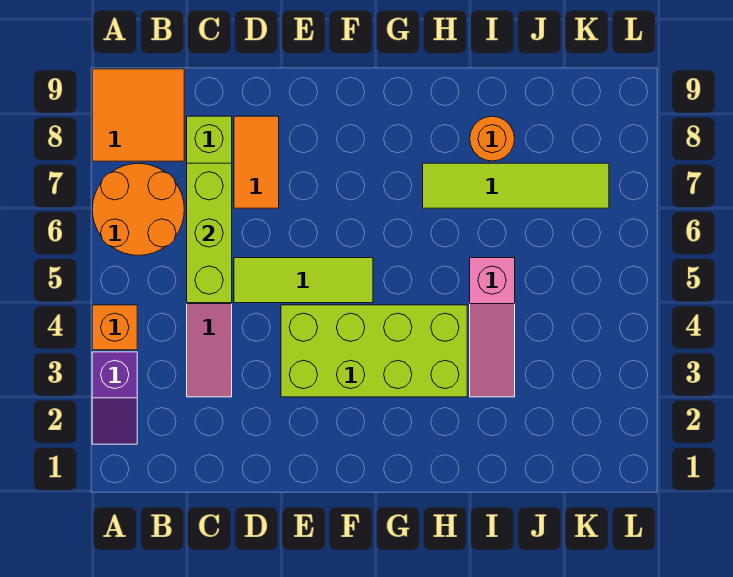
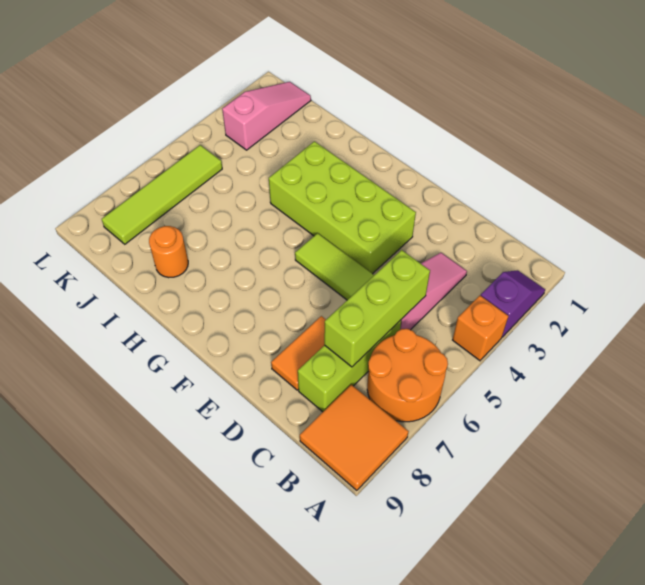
lime tile H7:K7 level 1 -> lime tile K5:K8 level 1
pink slope I3:I5 level 1 top 5 -> pink slope K1:K3 level 1 top 3

